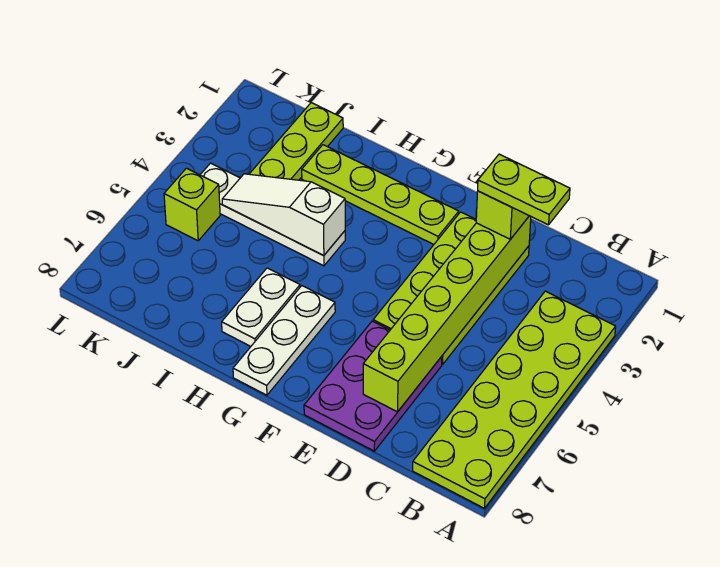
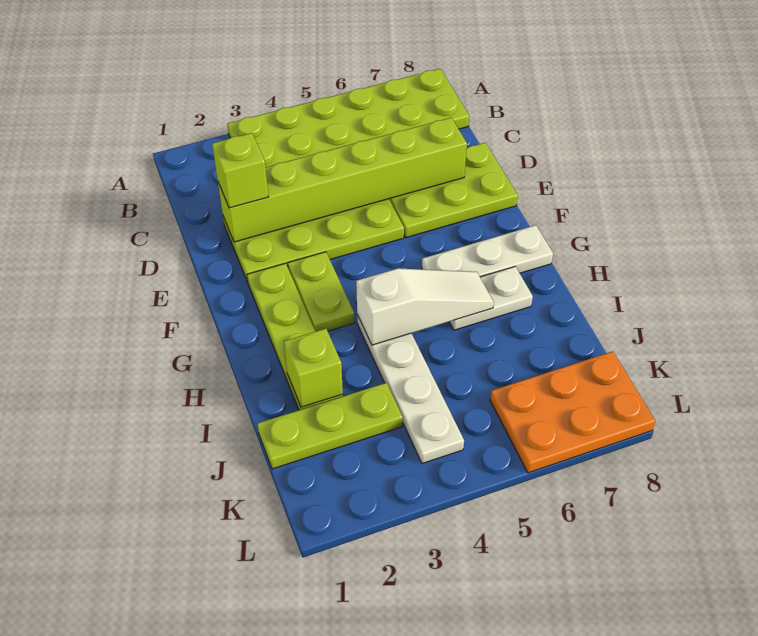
lime plate C2:D2 level 4 -> lime plate F3:G3 level 1
purple plate D6:E8 level 1 -> lime plate D6:E8 level 1
white slope H4:J4 level 2 top H -> white slope H4:H6 level 2 top 4
lime brick K5 level 1 -> lime brick I2 level 2
none -> orange plate K6:L8 level 1

